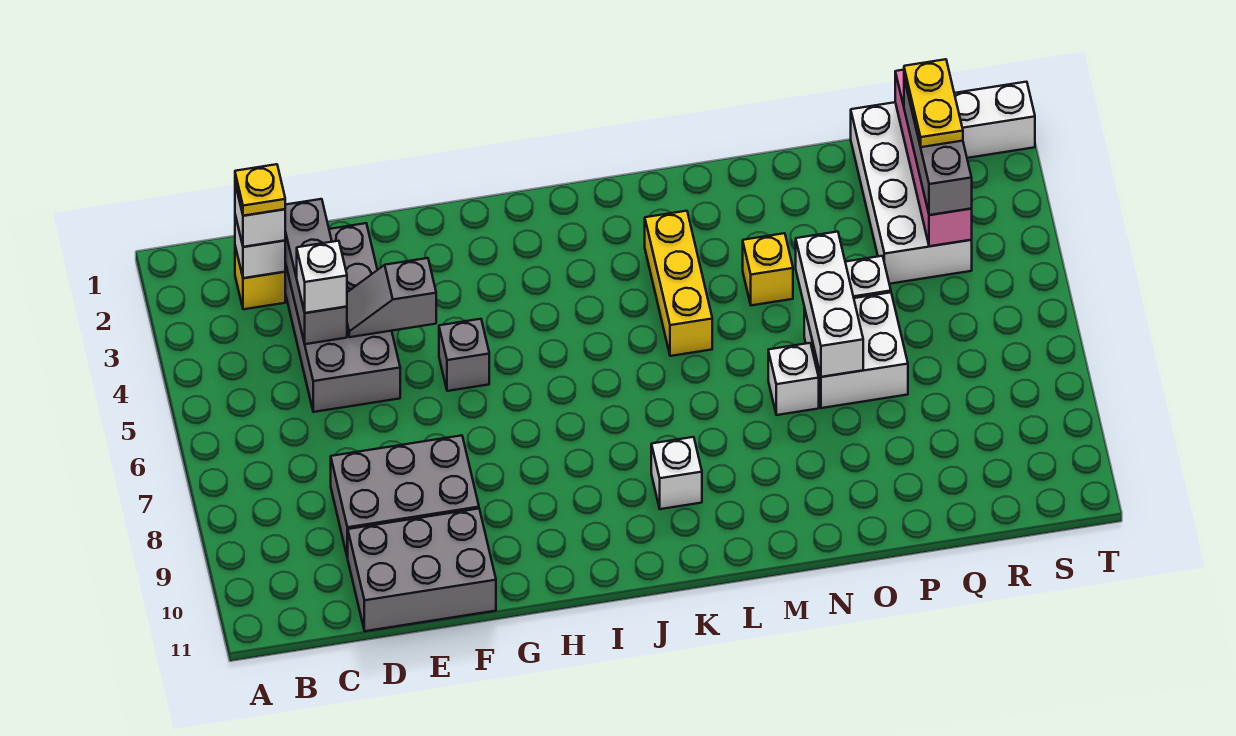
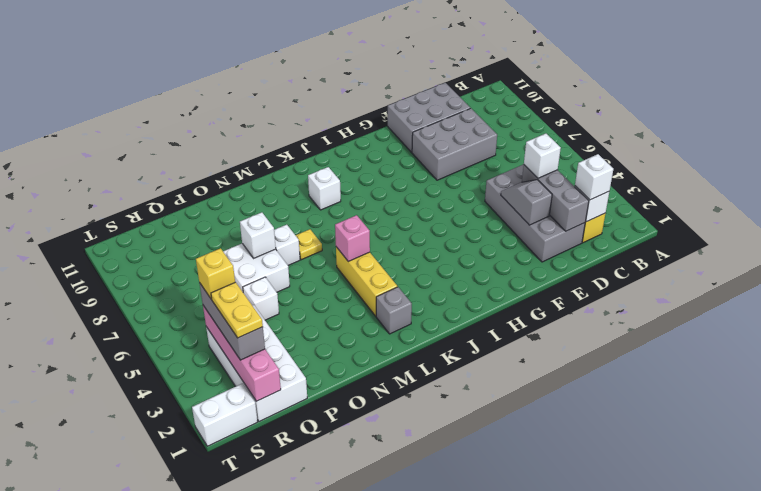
yellow plate C2 level 4 -> yellow plate M7 level 1
grey slope E4:F4 level 2 top F -> grey slope E3:E4 level 2 top 3
grey brick G5 level 1 -> grey brick L2 level 1
none -> pink brick L5 level 2
yellow brick N4 level 1 -> yellow brick R4 level 4
white brick O5:O7 level 2 -> white brick O7 level 2

